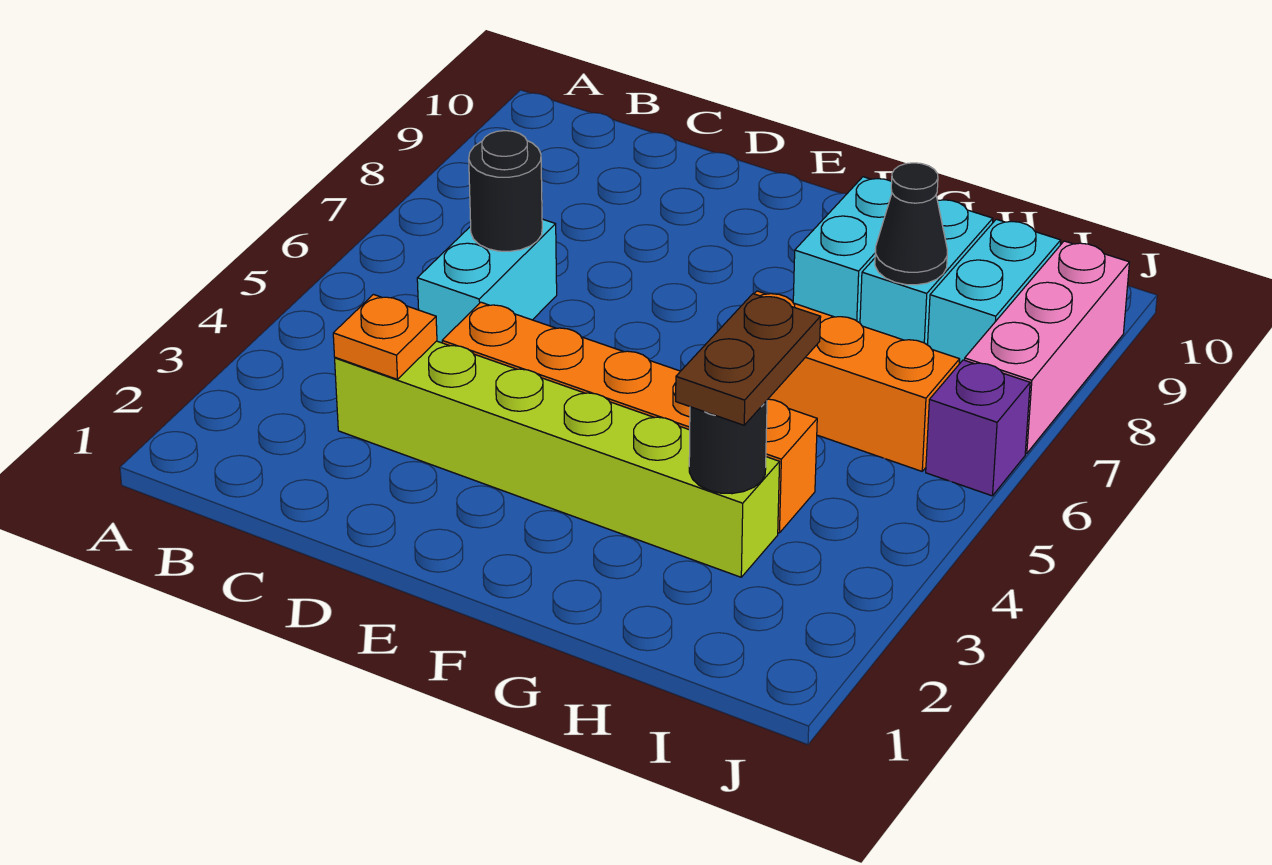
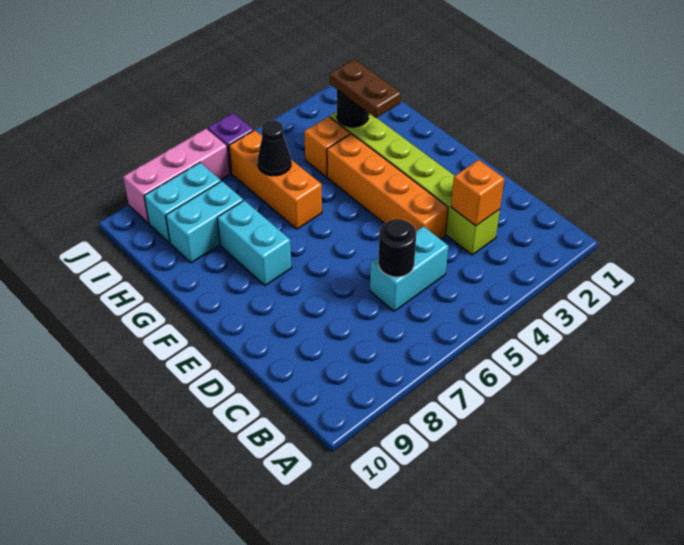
orange plate C3 level 2 -> orange brick C3 level 2
cyan brick G8:G9 level 1 -> cyan brick F8:G8 level 1
brown plate H3:H4 level 3 -> brown plate G3:H3 level 3
black cone H8 level 2 -> black cone H6 level 2

